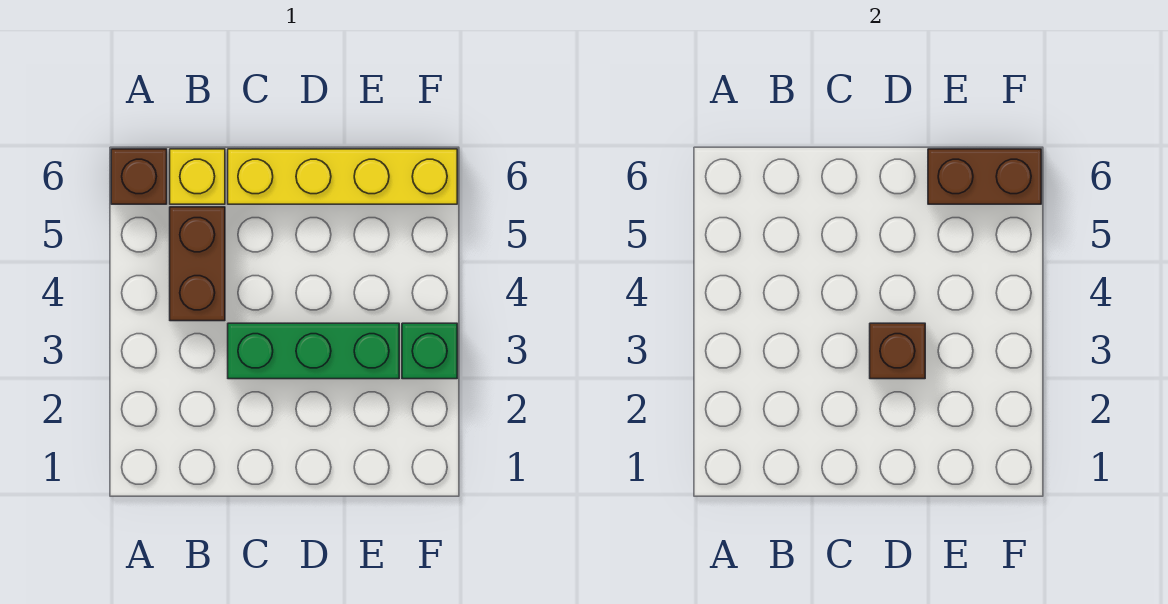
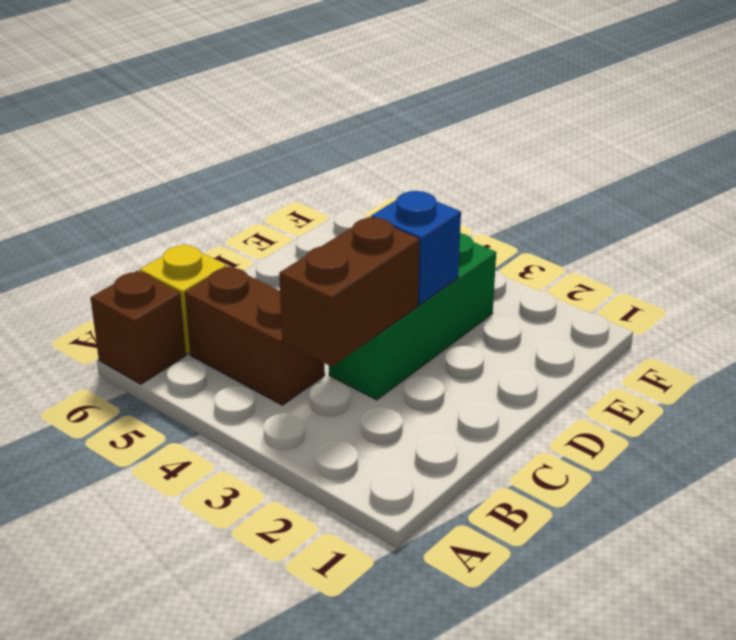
yellow brick C6:F6 level 1 -> none
brown brick D3 level 2 -> blue brick D3 level 2
brown brick E6:F6 level 2 -> brown brick B3:C3 level 2
green brick F3 level 1 -> none

